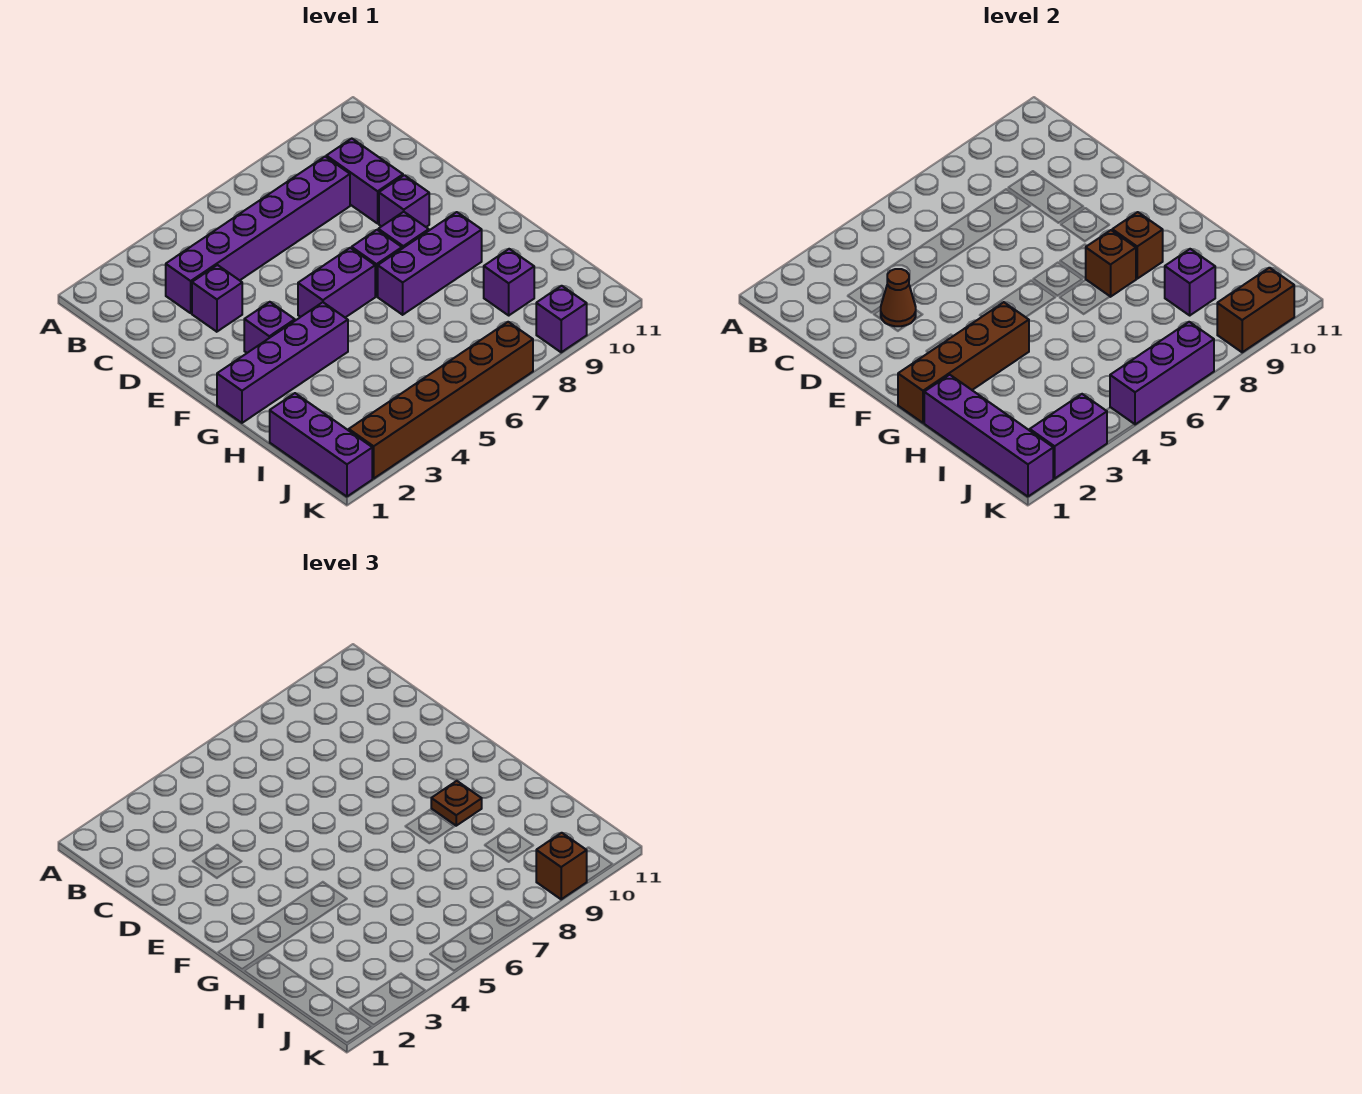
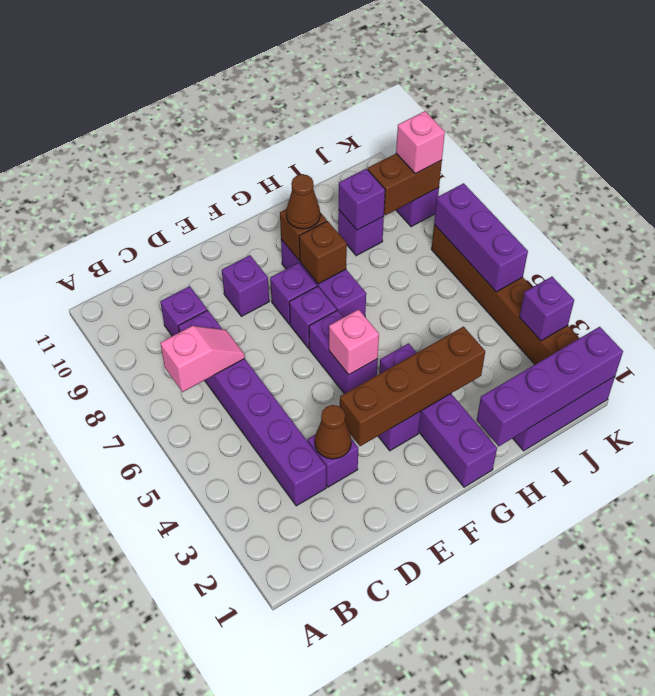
none -> pink slope B7:C7 level 2 top B
purple brick C9:D9 level 1 -> purple brick C9 level 1
none -> pink brick F5 level 2
brown brick G1:G4 level 2 -> brown brick E3:H3 level 2
brown plate G9 level 3 -> brown cone G9 level 3
purple brick K2:K3 level 2 -> purple brick K3 level 2
brown brick K9:K10 level 2 -> brown brick J9:K9 level 2
brown brick K9 level 3 -> pink brick K9 level 3

